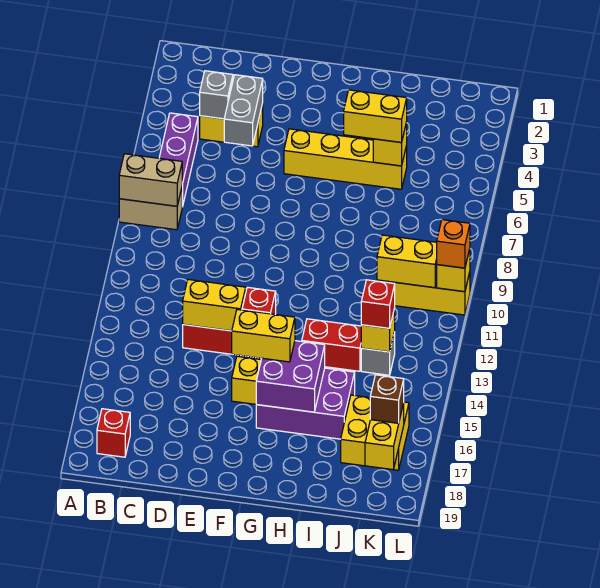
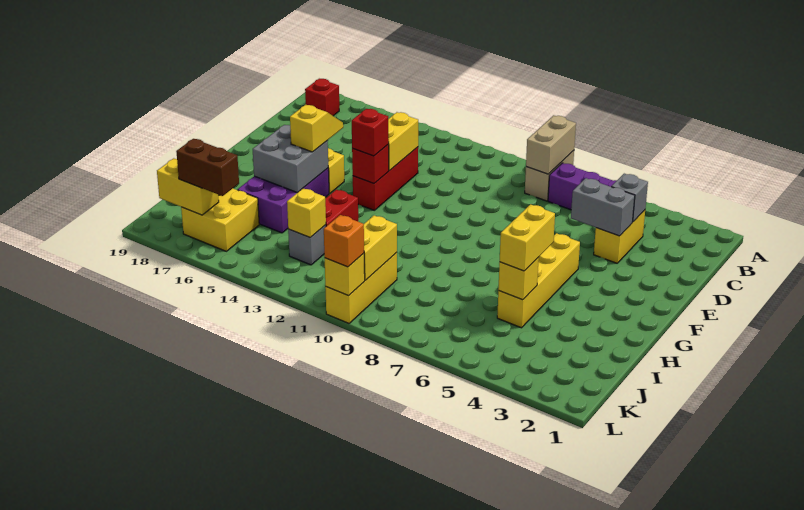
yellow brick F15:G15 level 3 -> yellow slope F15:G15 level 3 top G
purple brick G15:H16 level 2 -> grey brick G15:H16 level 2
red brick J13 level 3 -> red brick F13 level 3
brown brick K17 level 3 -> brown brick K16:K17 level 3

